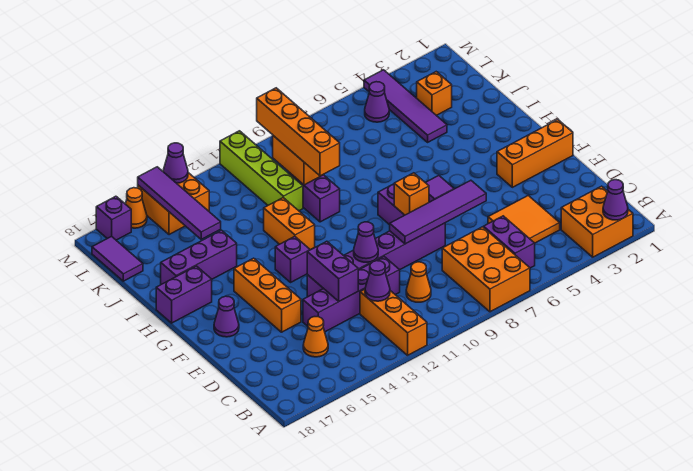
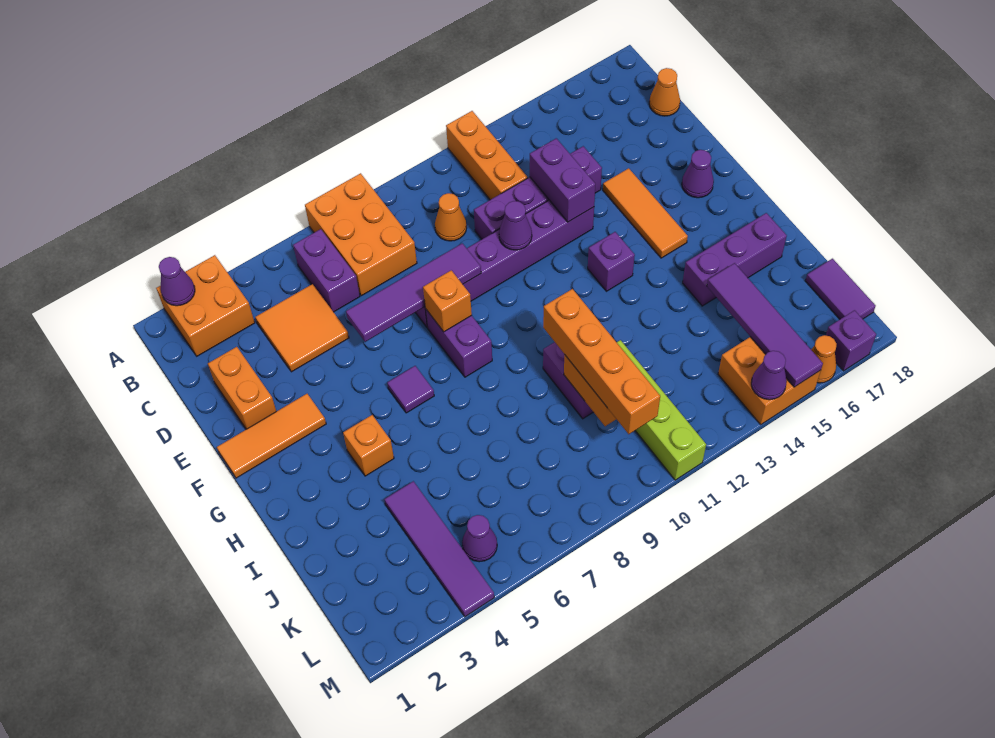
purple cone C12 level 2 -> none
orange cone C15 level 1 -> orange cone C18 level 1
orange brick E15:G15 level 1 -> orange tile E15:G15 level 1
orange brick F1:F3 level 1 -> orange tile F1:F3 level 1
orange brick H12:I12 level 1 -> orange brick D2:E2 level 1
purple brick H17:H18 level 1 -> none
orange brick K3 level 1 -> orange brick H4 level 1

